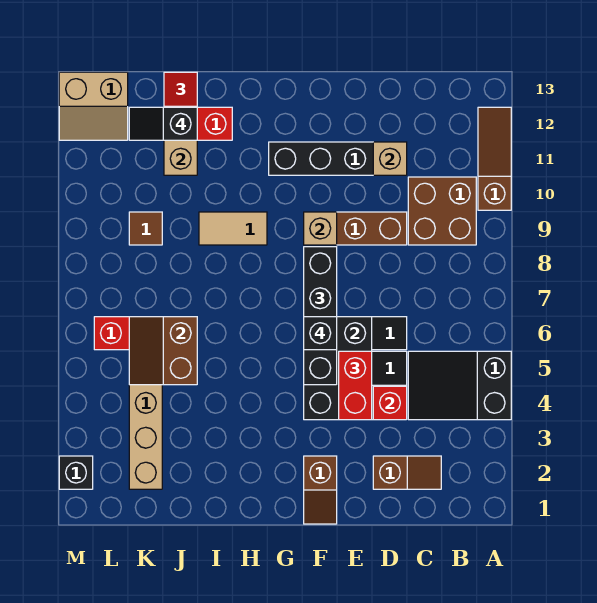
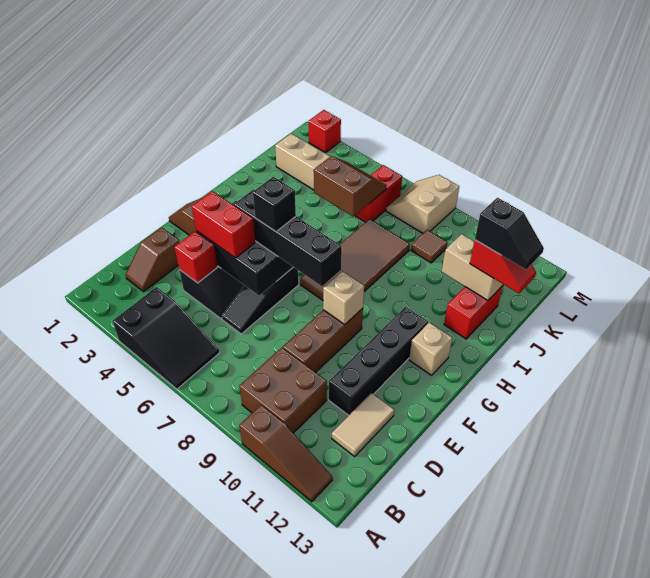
black slope A4:C5 level 1 top A -> black slope A4:B6 level 1 top 4
tan brick D11 level 2 -> tan brick G12 level 1
none -> brown tile G7:J8 level 1
tan tile H9:I9 level 1 -> tan tile C12:D12 level 1
black slope J12:K12 level 4 top J -> black slope J12:J13 level 4 top 12
tan slope L12:M13 level 1 top 13 -> tan slope L7:M8 level 1 top 8
black brick M2 level 1 -> red brick M2 level 1

